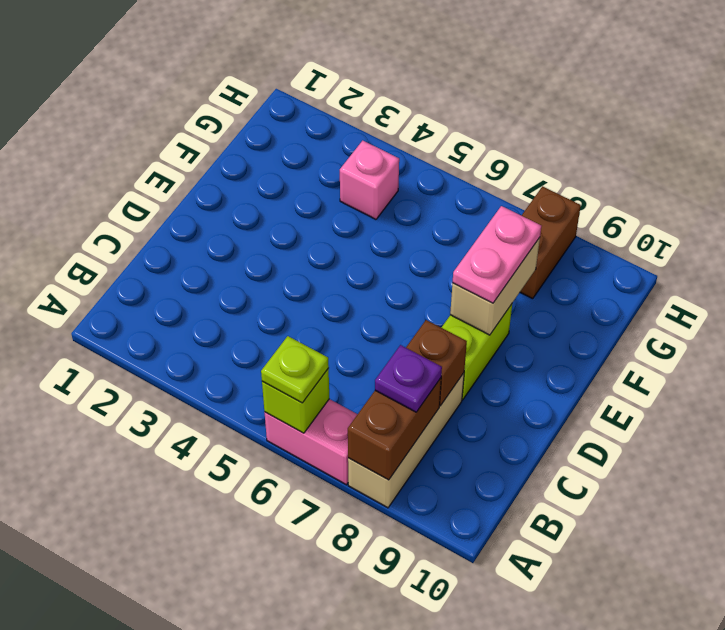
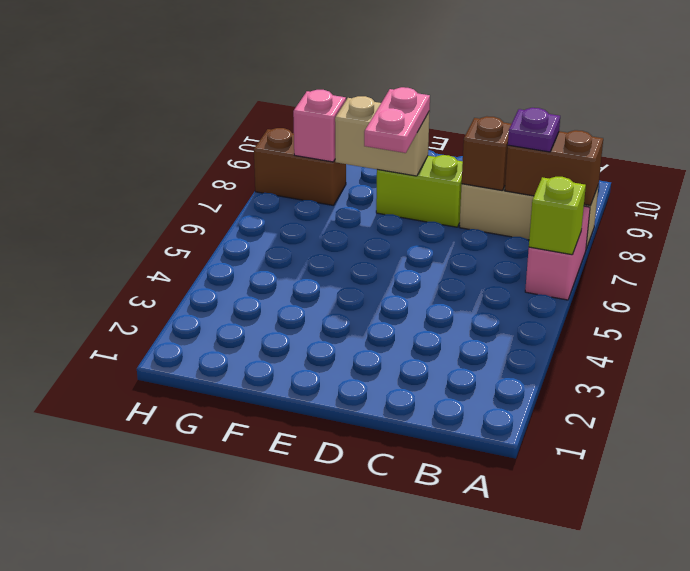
lime plate A6 level 3 -> none
pink plate E8:F8 level 3 -> pink plate E7:E8 level 3
pink brick G4 level 1 -> pink brick G8 level 2

